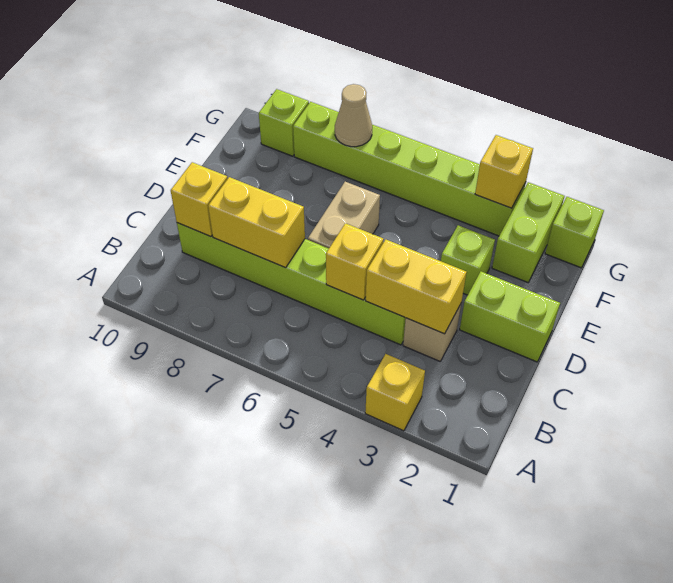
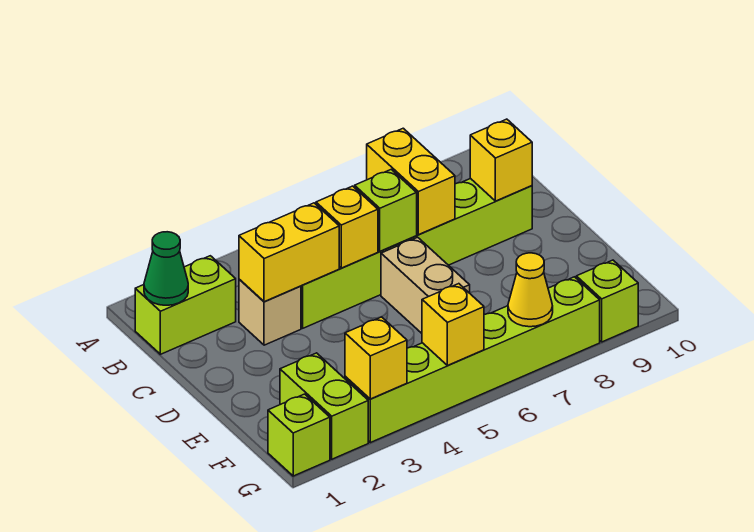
yellow brick A3 level 1 -> yellow brick G5 level 2
none -> green cone B1 level 2
yellow brick C7:C8 level 2 -> yellow brick B7:C7 level 2
lime brick D1:D2 level 1 -> lime brick B1:B2 level 1
lime brick E3 level 1 -> lime brick C6 level 2
tan cone G7 level 2 -> yellow cone G7 level 2

